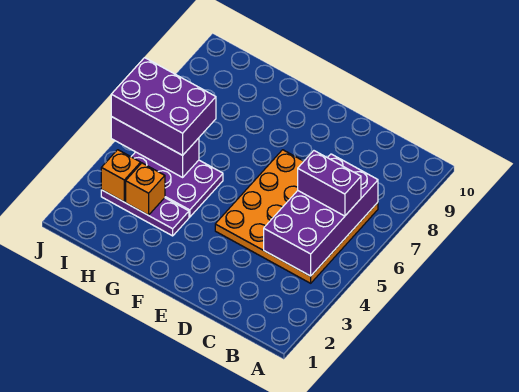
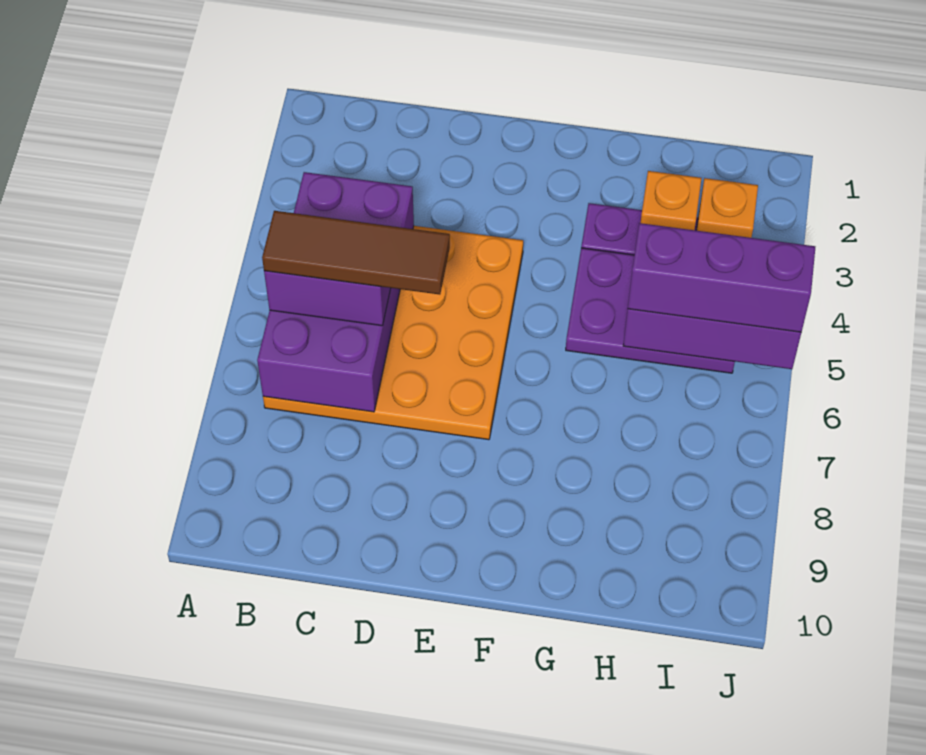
none -> brown tile B6:D6 level 4
purple brick H5:J6 level 3 -> purple brick H5:J5 level 3

